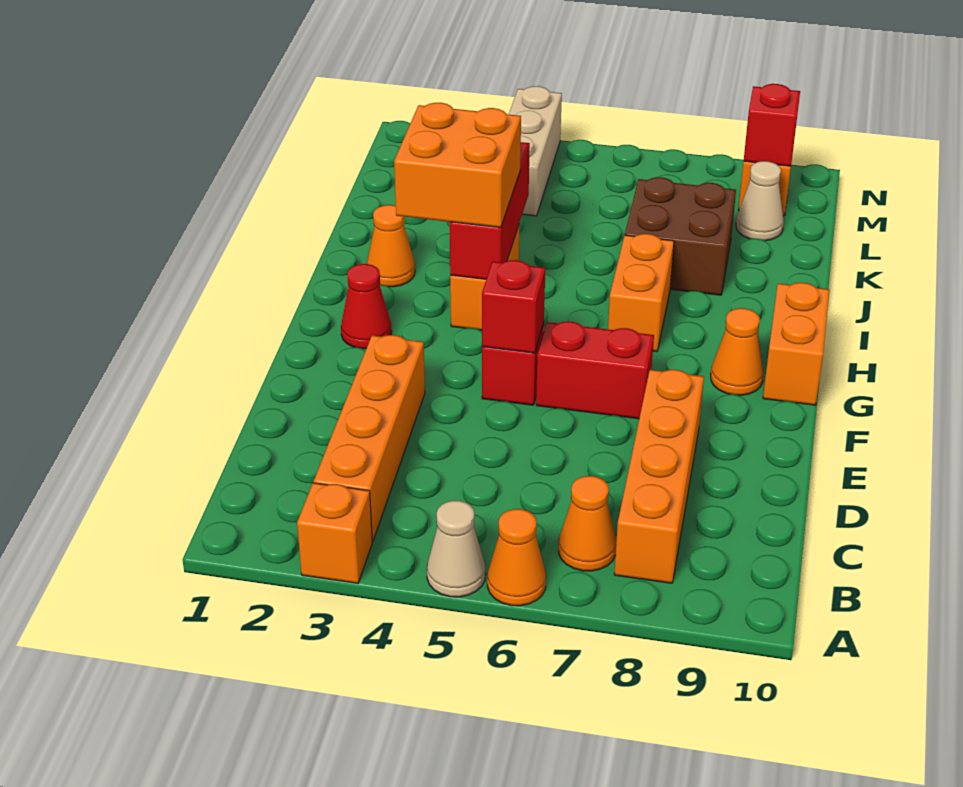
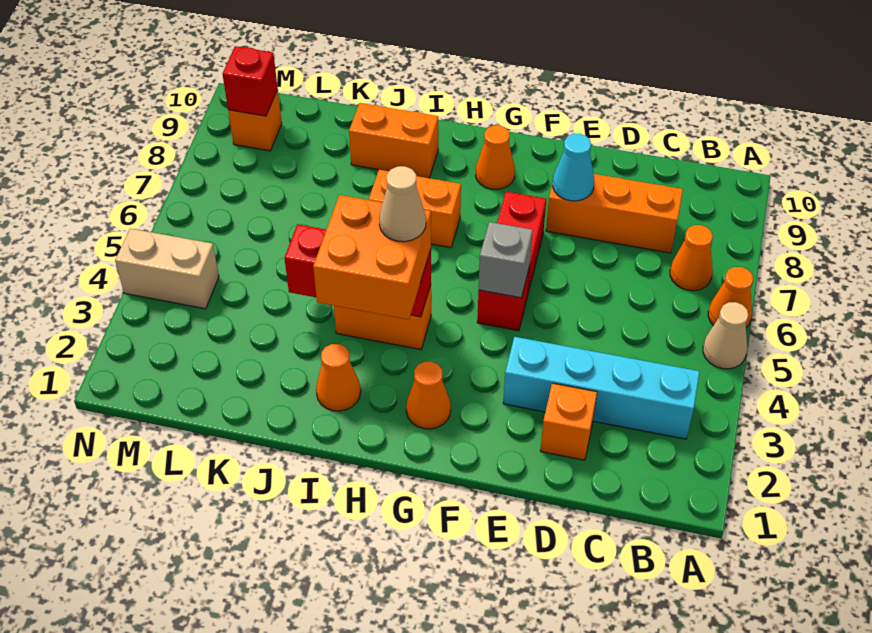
orange brick A3 level 1 -> orange brick D2 level 1
orange brick B3:E3 level 1 -> cyan brick B3:E3 level 1
orange brick B8:E8 level 1 -> orange brick C8:E8 level 1
none -> cyan cone E8 level 2
red brick F5 level 2 -> grey brick F5 level 2
red cone G2 level 1 -> orange cone G2 level 1
orange brick G10:H10 level 1 -> orange brick I9:J9 level 1
brown brick J7:K8 level 1 -> none
tan brick L4:N4 level 1 -> tan brick M4:N4 level 1
tan cone L9 level 1 -> tan cone H4 level 4

